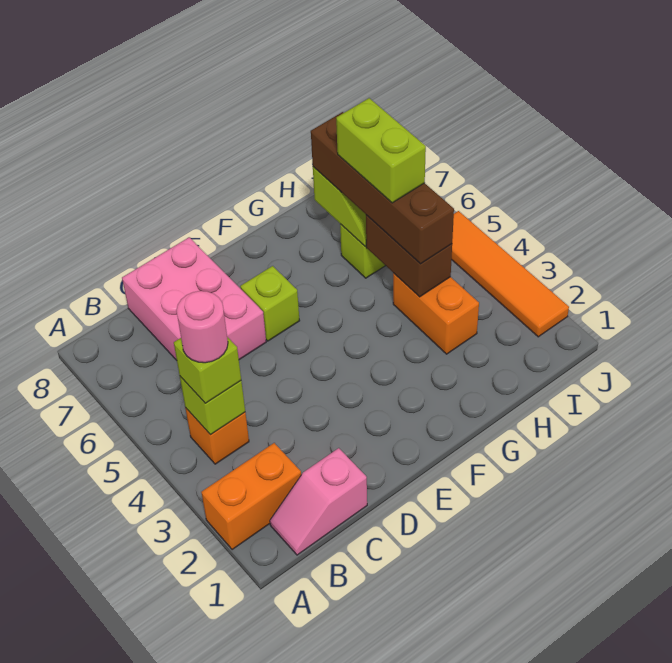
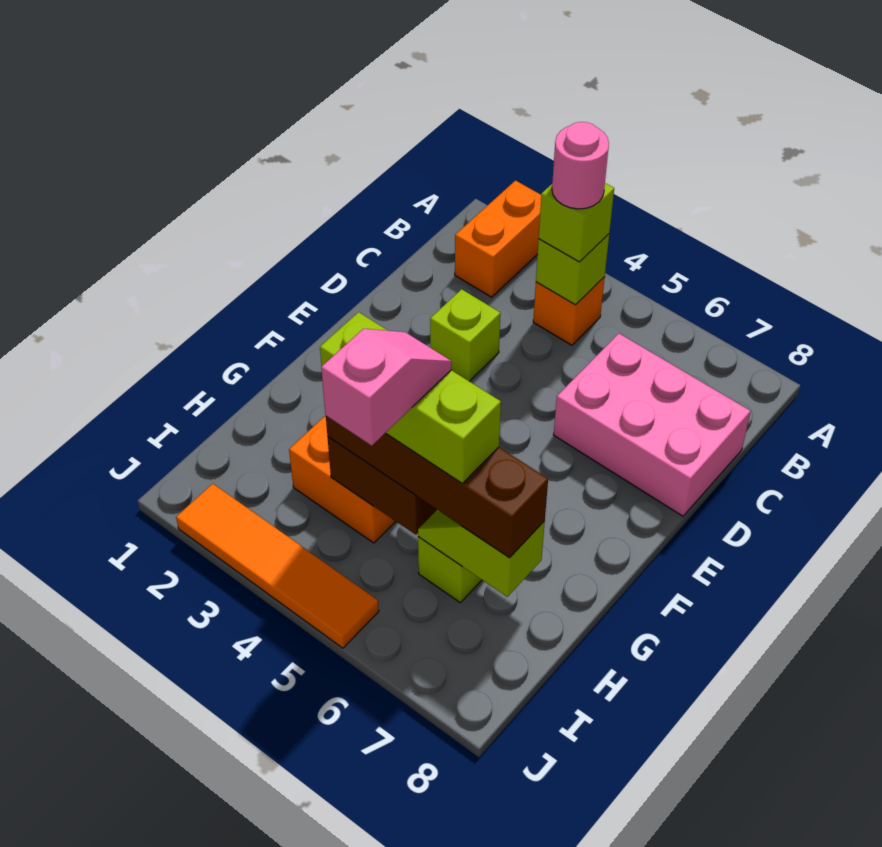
pink slope B1:C1 level 1 top C -> pink slope H5:I5 level 5 top I
lime brick E6 level 1 -> lime brick D3 level 1
lime brick H5:H6 level 4 -> lime brick H4:H6 level 4

